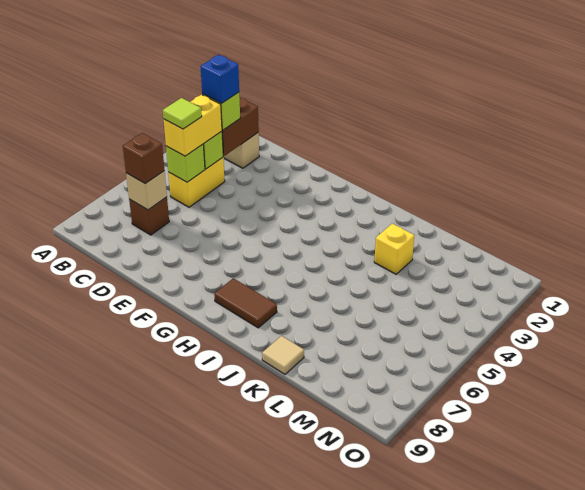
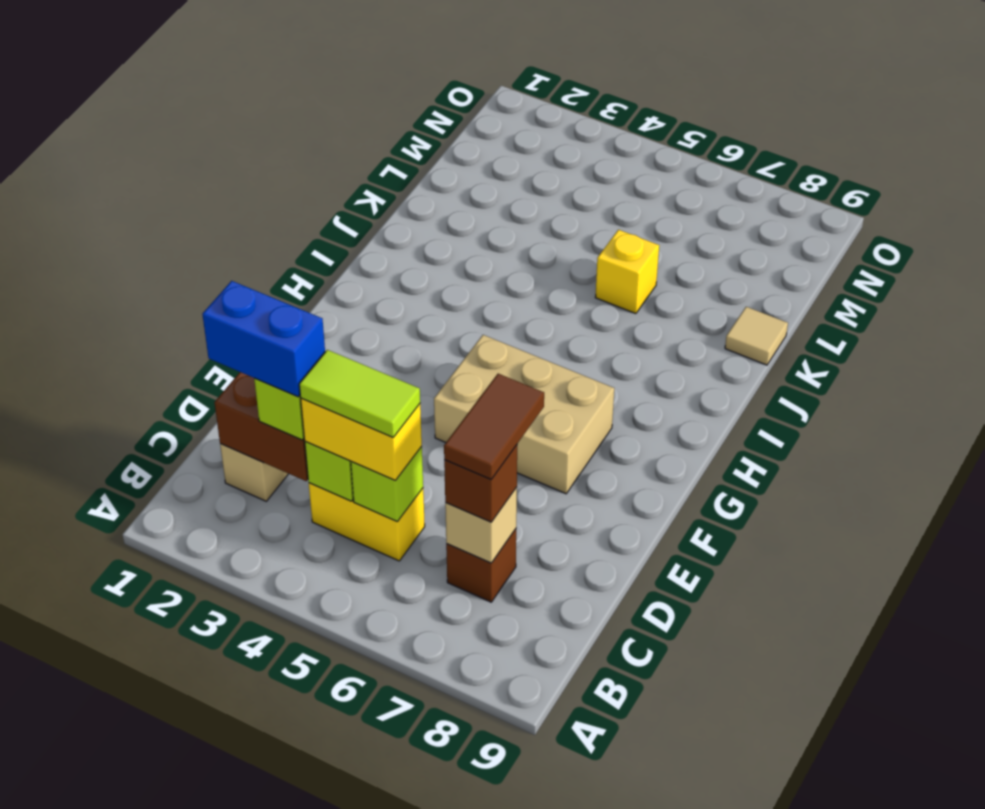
blue brick C3 level 4 -> blue brick C2:C3 level 4
lime tile C5 level 4 -> lime tile C4:C5 level 4
none -> tan brick F5:G7 level 1
brown tile H8:I8 level 1 -> brown tile C7:D7 level 4
yellow brick K3 level 1 -> yellow brick K6 level 1

